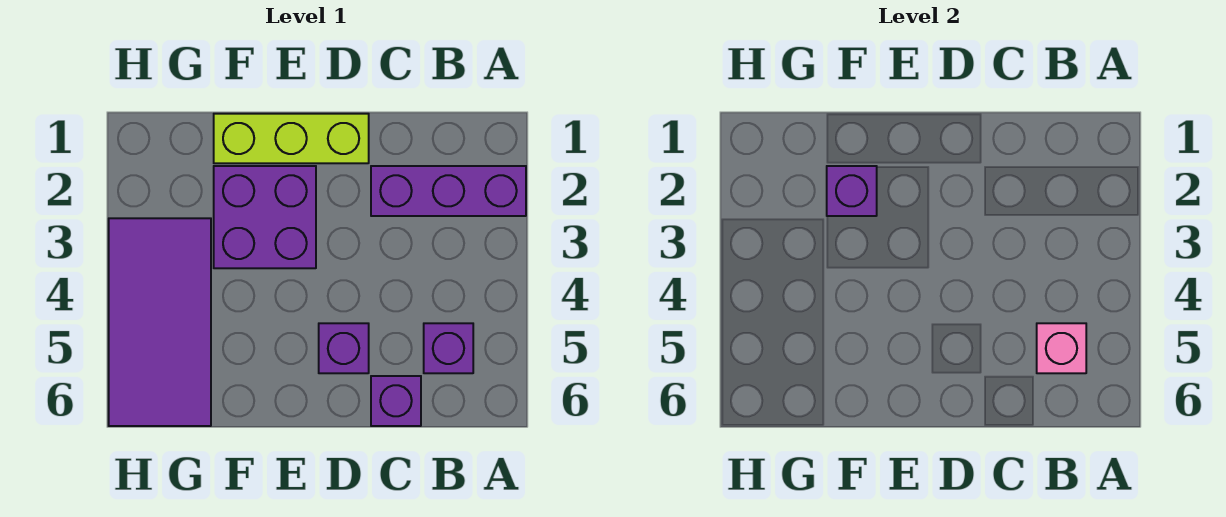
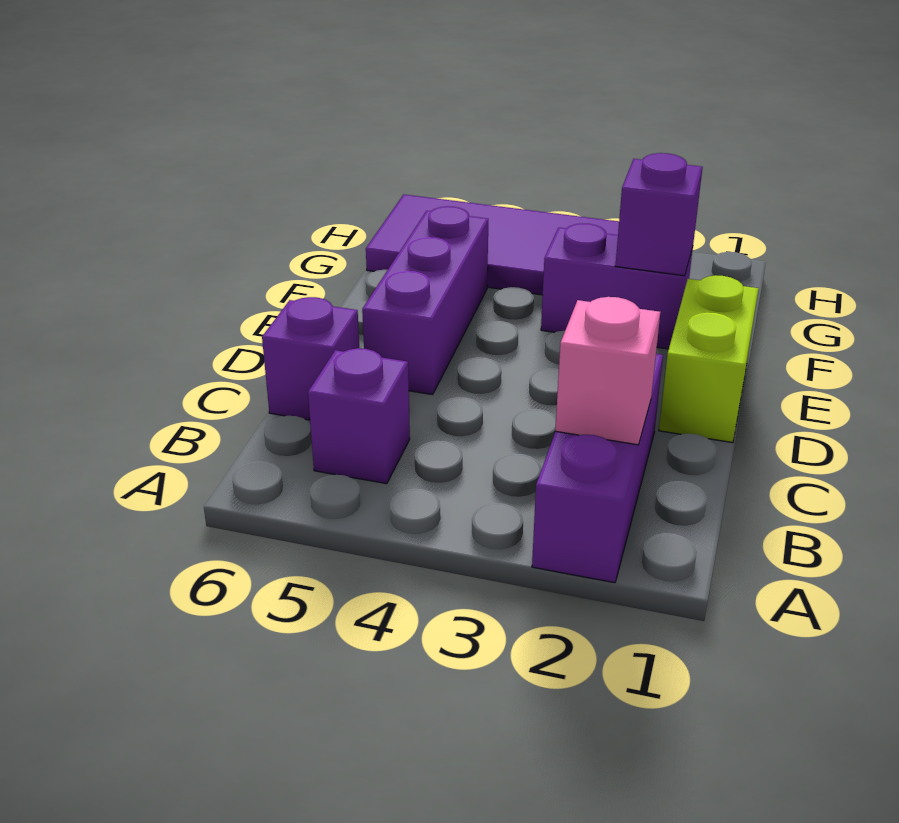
pink brick B5 level 2 -> pink brick B2 level 2
lime brick D1:F1 level 1 -> lime brick D1:E1 level 1
purple brick D5 level 1 -> purple brick D5:F5 level 1
purple brick E2:F3 level 1 -> purple brick F2:F3 level 1

